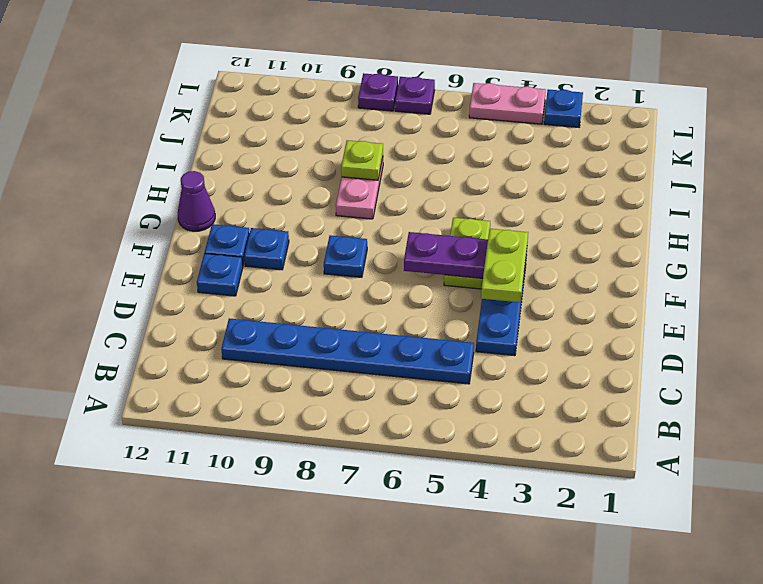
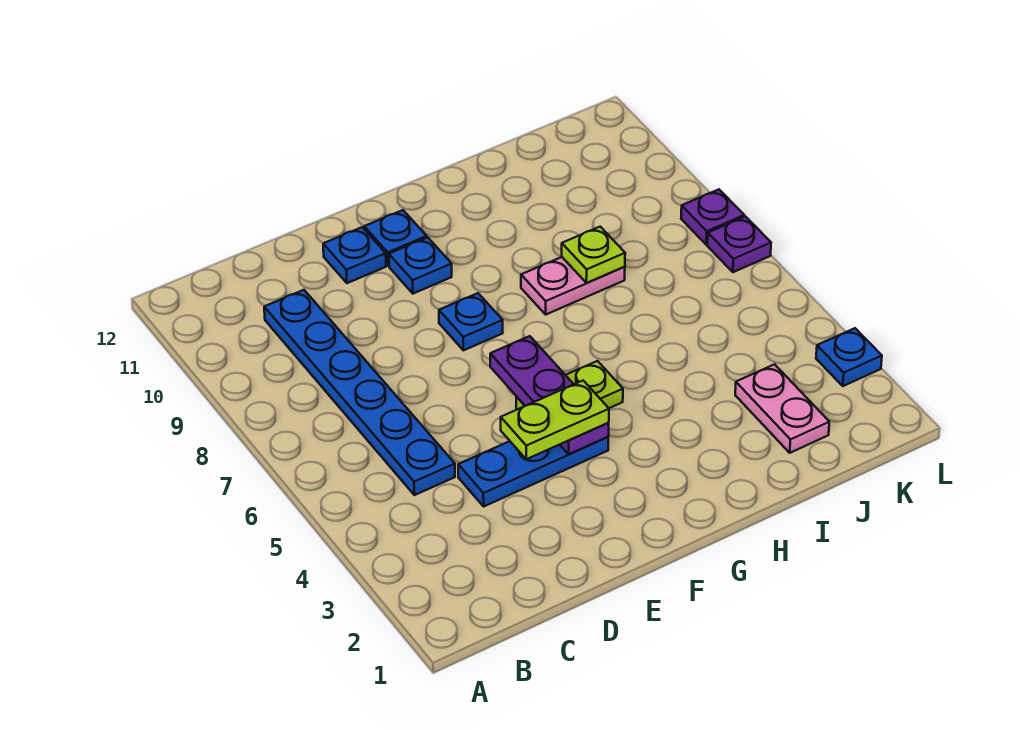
purple cone G12 level 1 -> none
pink plate L4:L5 level 1 -> pink plate J2:J3 level 1

